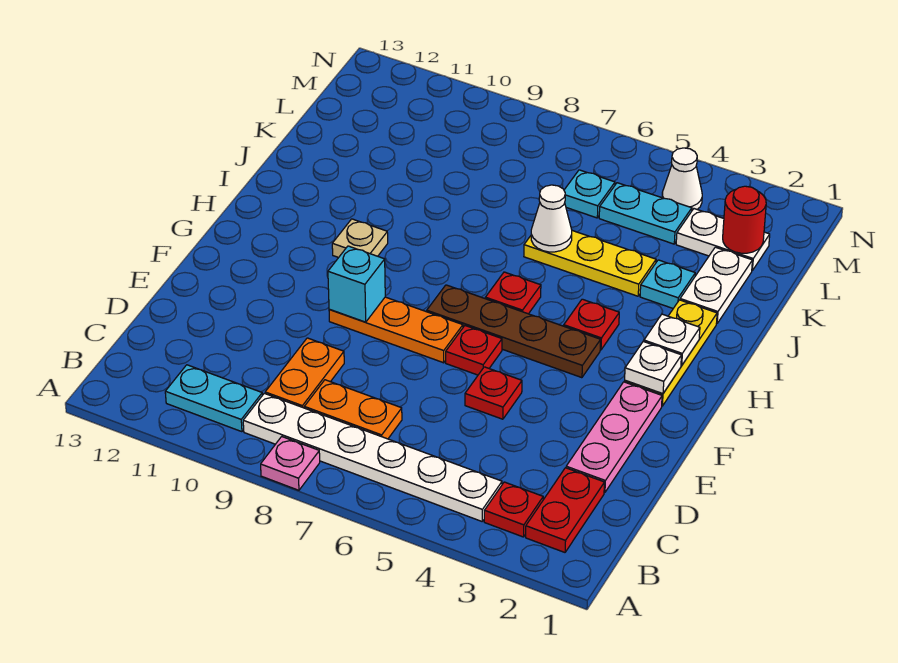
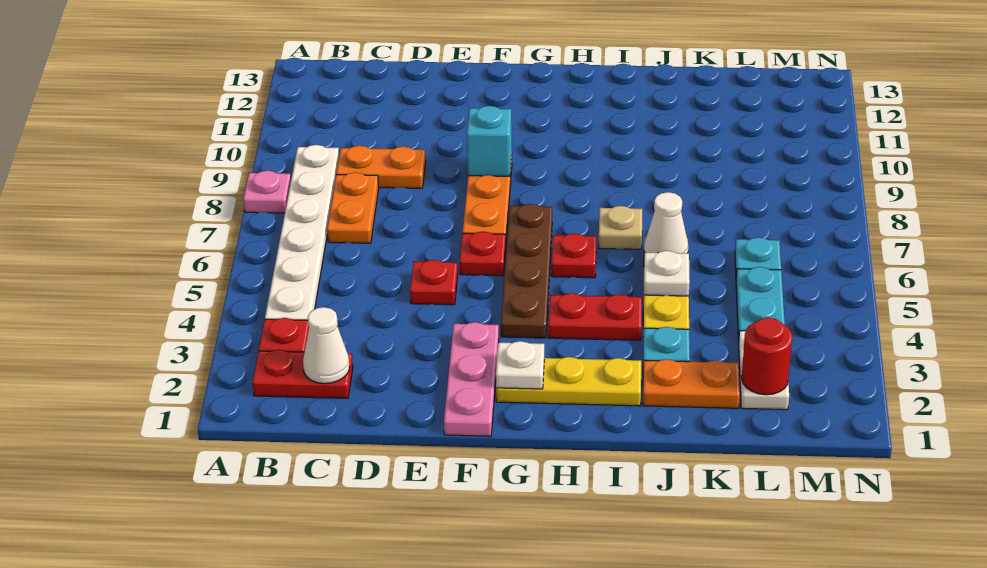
cyan plate B10:B11 level 1 -> none
pink plate D2:F2 level 1 -> pink plate F1:F3 level 1
white plate H2 level 2 -> white plate J5 level 2
red plate H4 level 1 -> red plate H4:I4 level 1
tan plate H10 level 1 -> tan plate I7 level 1
white plate J2:K2 level 1 -> orange plate J2:K2 level 1
white cone M4 level 1 -> white cone C2 level 2

